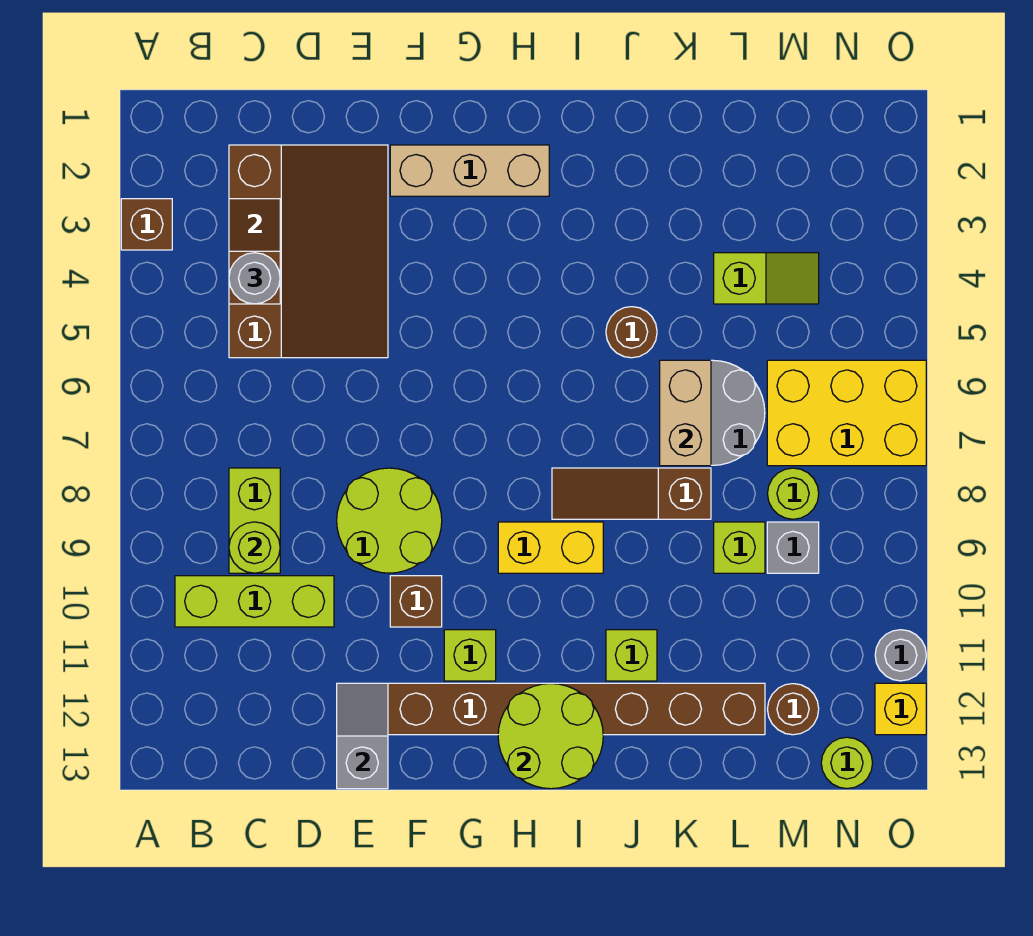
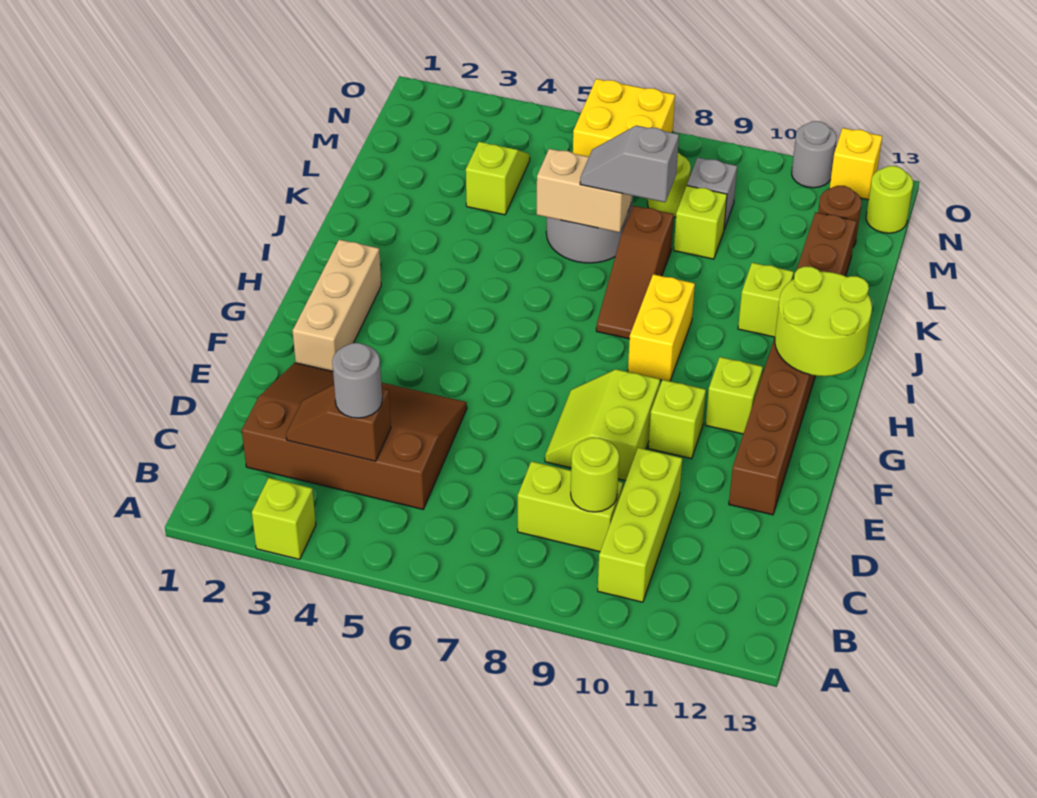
brown brick A3 level 1 -> lime brick A3 level 1
lime round brick E8:F9 level 1 -> lime slope E8:F9 level 1 top 9
grey slope E12:E13 level 2 top 13 -> grey slope K7:K8 level 3 top 8
brown brick F10 level 1 -> lime brick F10 level 1
brown round brick J5 level 1 -> none
yellow brick M6:O7 level 1 -> yellow brick N6:O7 level 1

